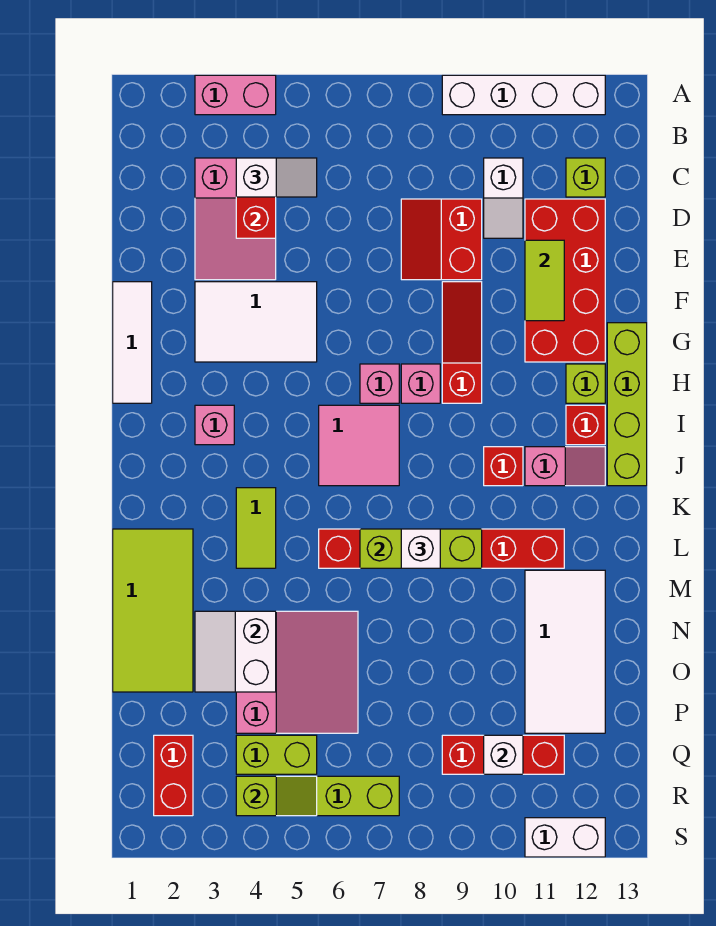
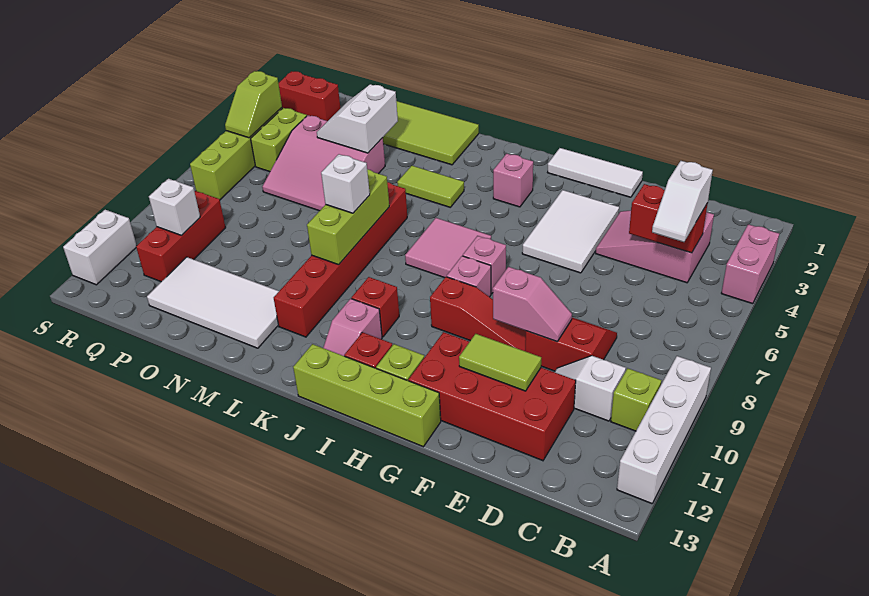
lime brick C12 level 1 -> lime brick B10 level 1
none -> pink slope E9:F9 level 2 top F
white slope N3:O4 level 2 top 4 -> white slope N3:O4 level 2 top N

